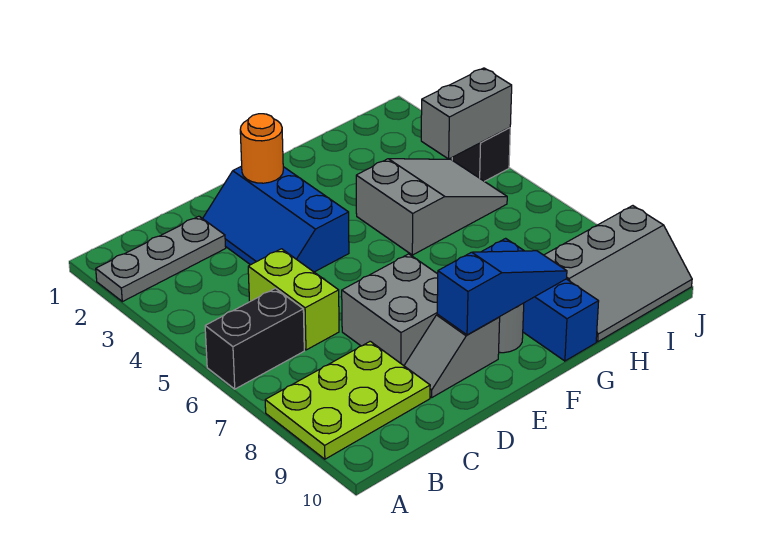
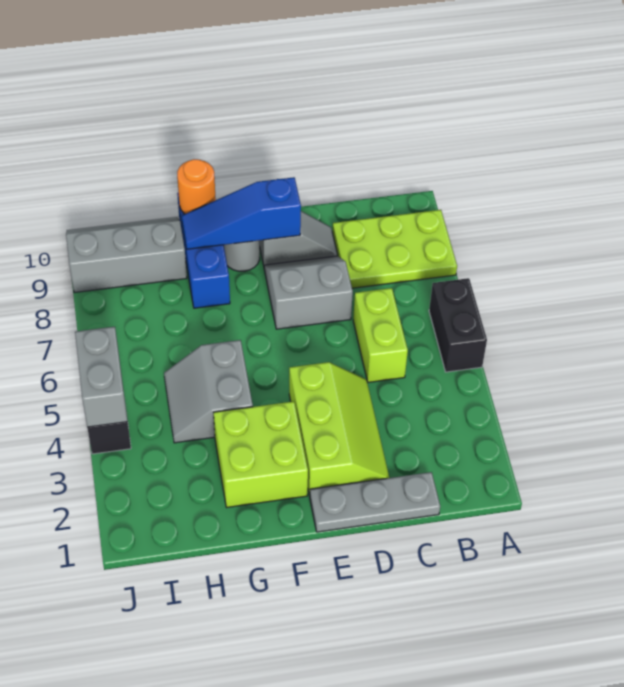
grey plate A2:C2 level 1 -> grey plate C1:E1 level 1
black brick A6:B6 level 1 -> black brick A5:A6 level 1
blue slope D2:E4 level 1 top E -> lime slope D2:E4 level 1 top E
grey brick D7:E8 level 1 -> grey slope D7:E8 level 1 top 7
orange round brick E2 level 2 -> orange round brick G10 level 2
none -> lime brick F2:G3 level 1
grey slope G4:I5 level 1 top G -> grey slope G4:H5 level 1 top G
grey brick I4:J4 level 2 -> grey brick J4:J5 level 2

